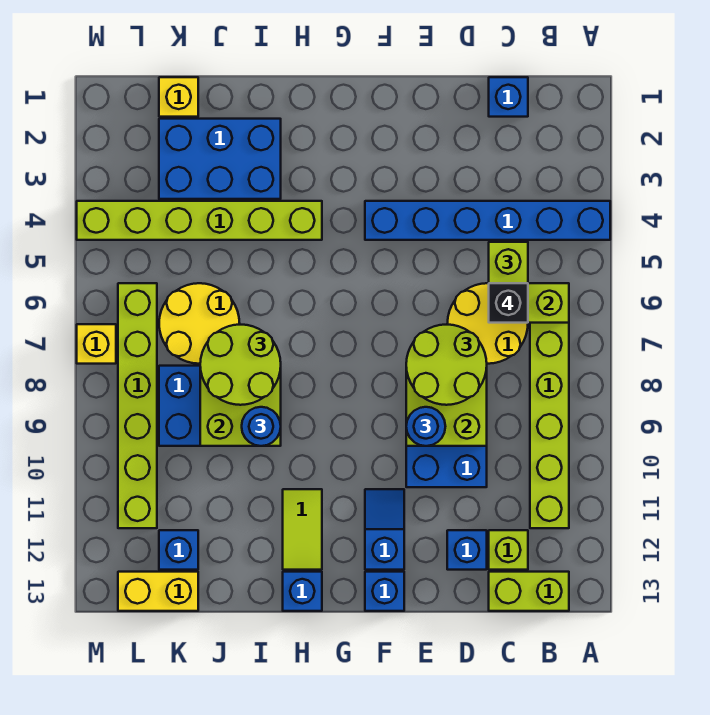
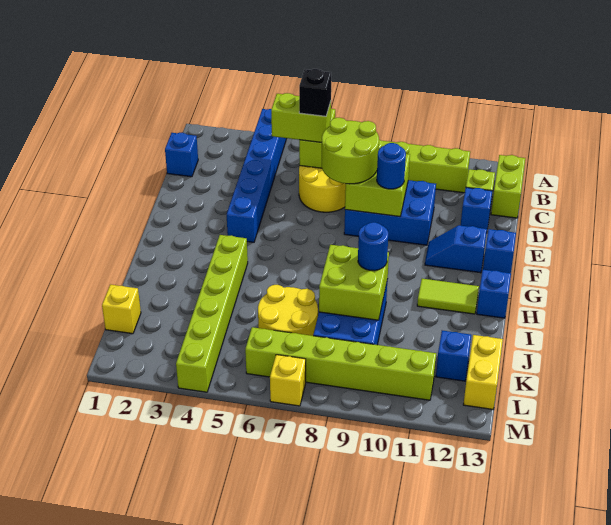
blue brick I2:K3 level 1 -> none
lime round brick I7:J8 level 3 -> none

